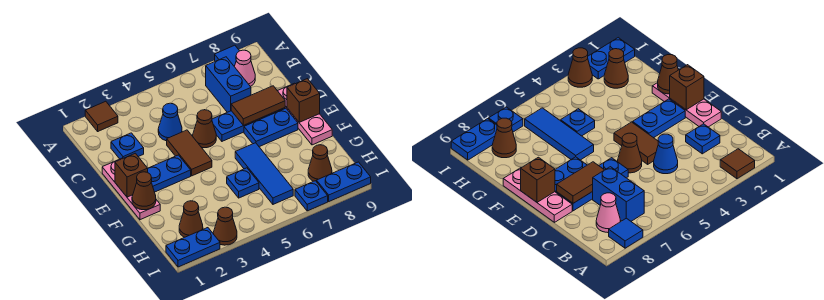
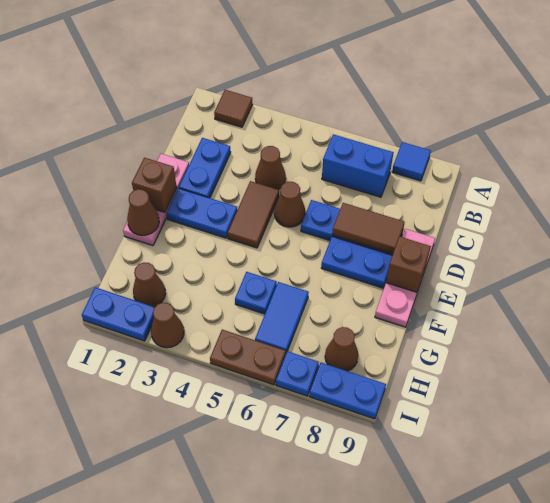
blue brick B7:C7 level 1 -> blue brick B6:B7 level 1
pink cone B8 level 1 -> none
blue plate C2 level 1 -> blue plate C2:D2 level 1
blue cone C4 level 1 -> brown cone C4 level 1
blue tile F6:H6 level 1 -> blue tile G6:H6 level 1
none -> brown plate I5:I6 level 1

